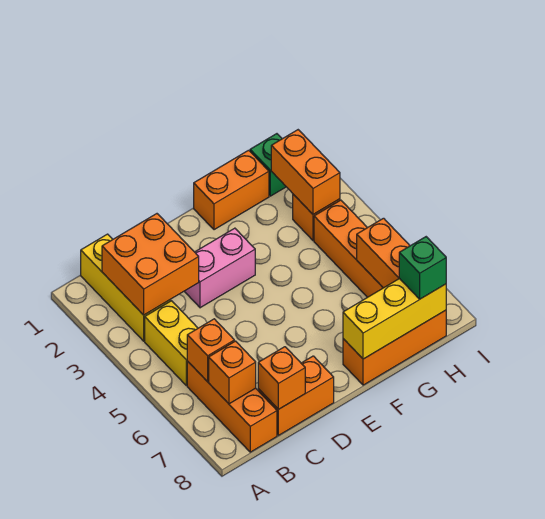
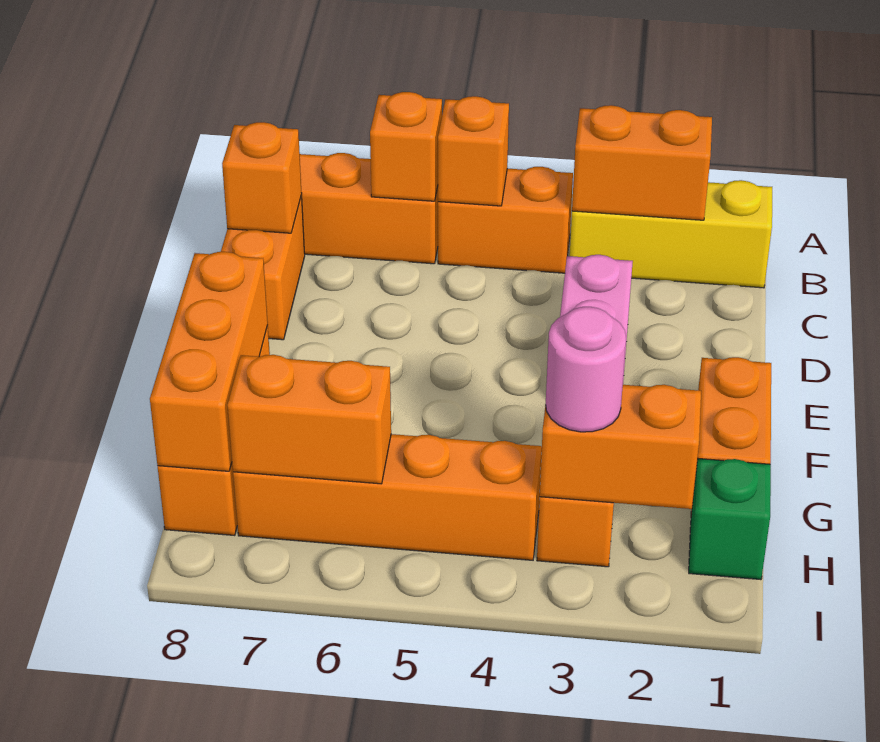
orange brick B2:C3 level 2 -> orange brick B2:B3 level 2
yellow brick B4:B5 level 1 -> orange brick B4:B5 level 1
orange brick B7 level 2 -> orange brick B5 level 2
yellow brick F8:H8 level 2 -> orange brick F8:H8 level 2
none -> pink round brick H3 level 3
green brick H8 level 3 -> none

